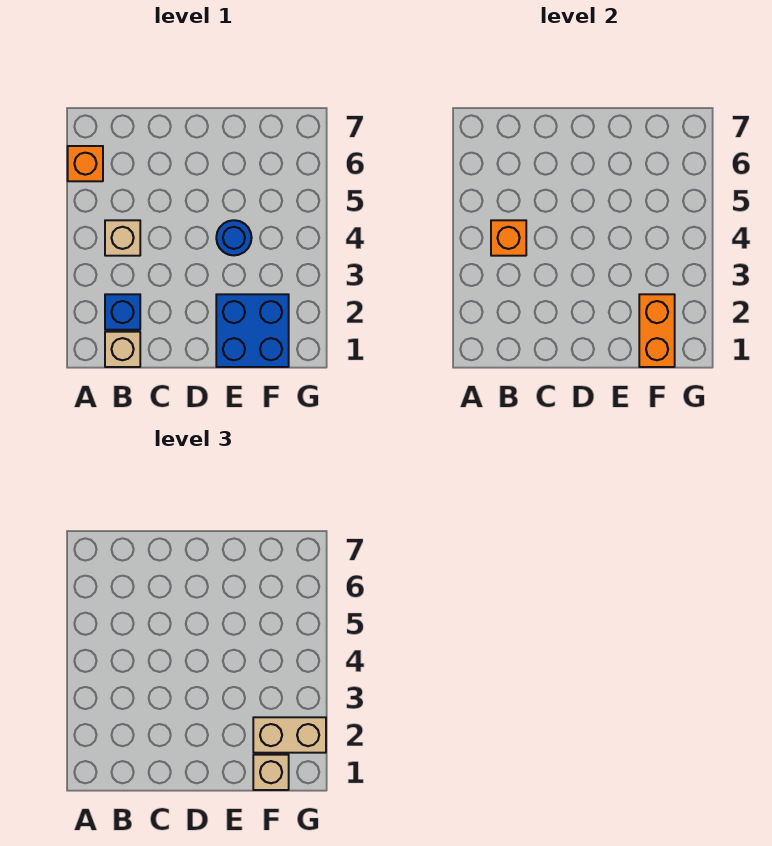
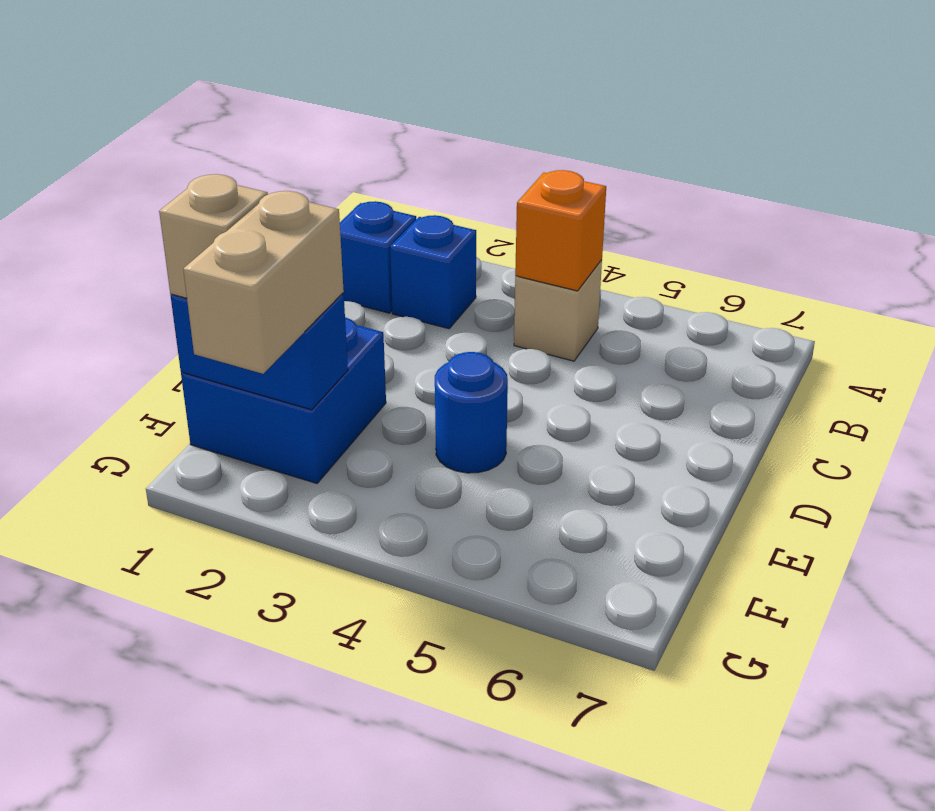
orange brick A6 level 1 -> none
tan brick B1 level 1 -> blue brick B1 level 1
orange brick F1:F2 level 2 -> blue brick F1:F2 level 2

